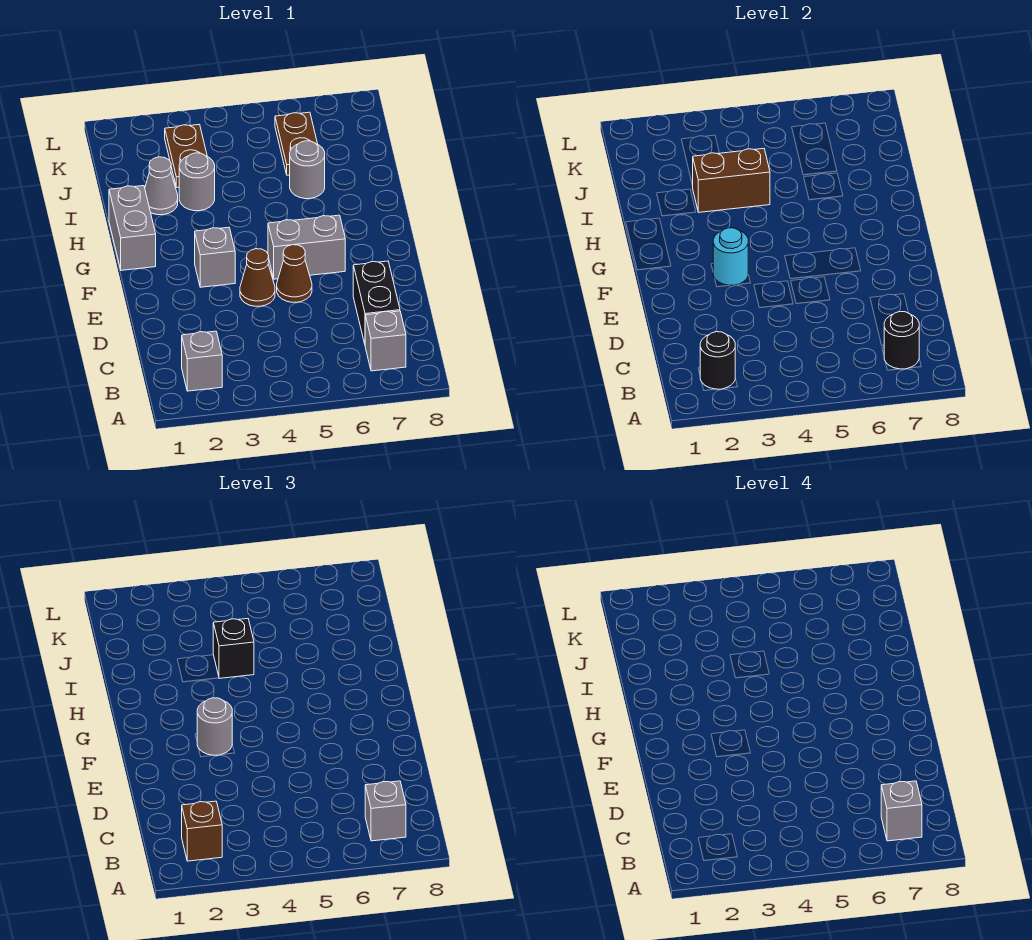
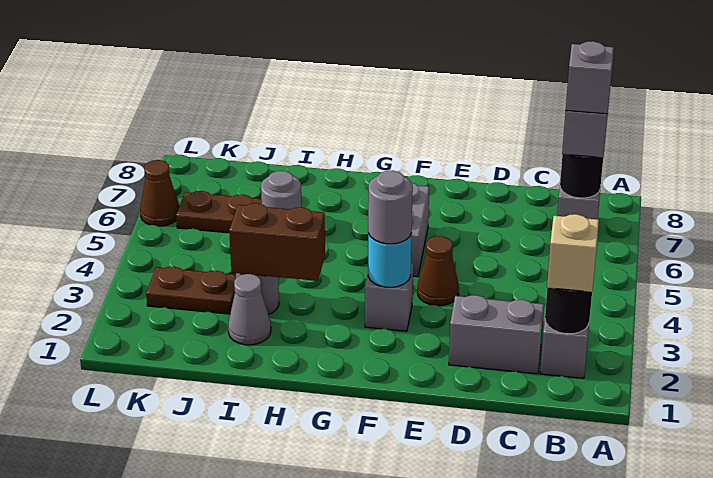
brown brick B2 level 3 -> tan brick B2 level 3
black brick C7:D7 level 1 -> none
brown cone E5 level 1 -> brown cone L6 level 1
grey brick G1:H1 level 1 -> grey brick C2:D2 level 1
brown brick I3:I4 level 2 -> brown brick H3:I3 level 2
black brick I4 level 3 -> none

